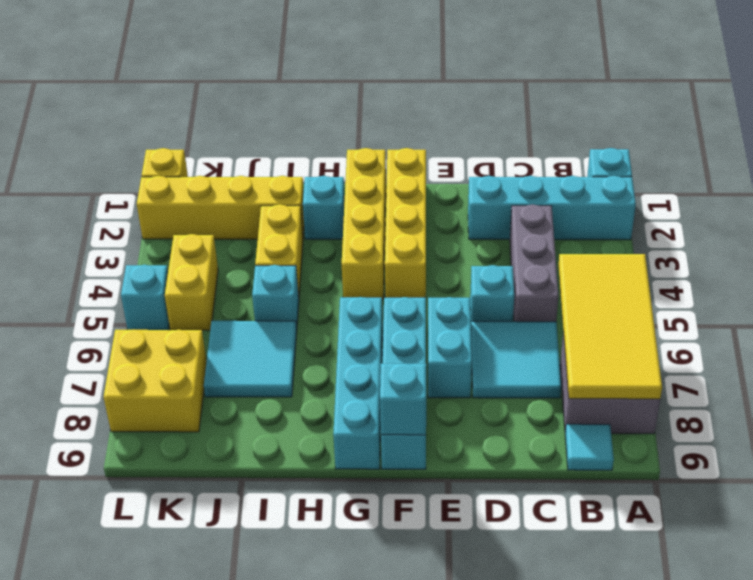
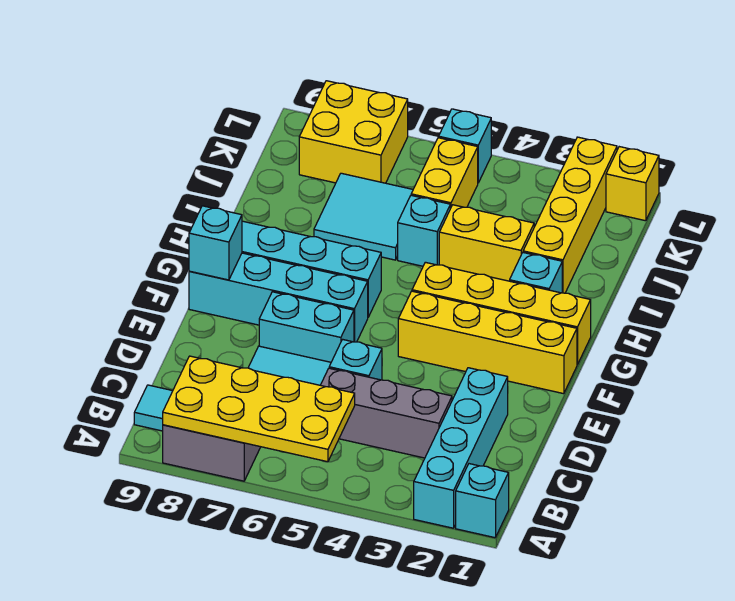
yellow tile A5:B8 level 2 -> yellow plate A5:B8 level 2
yellow brick K4:K5 level 1 -> yellow brick J5:K5 level 1

